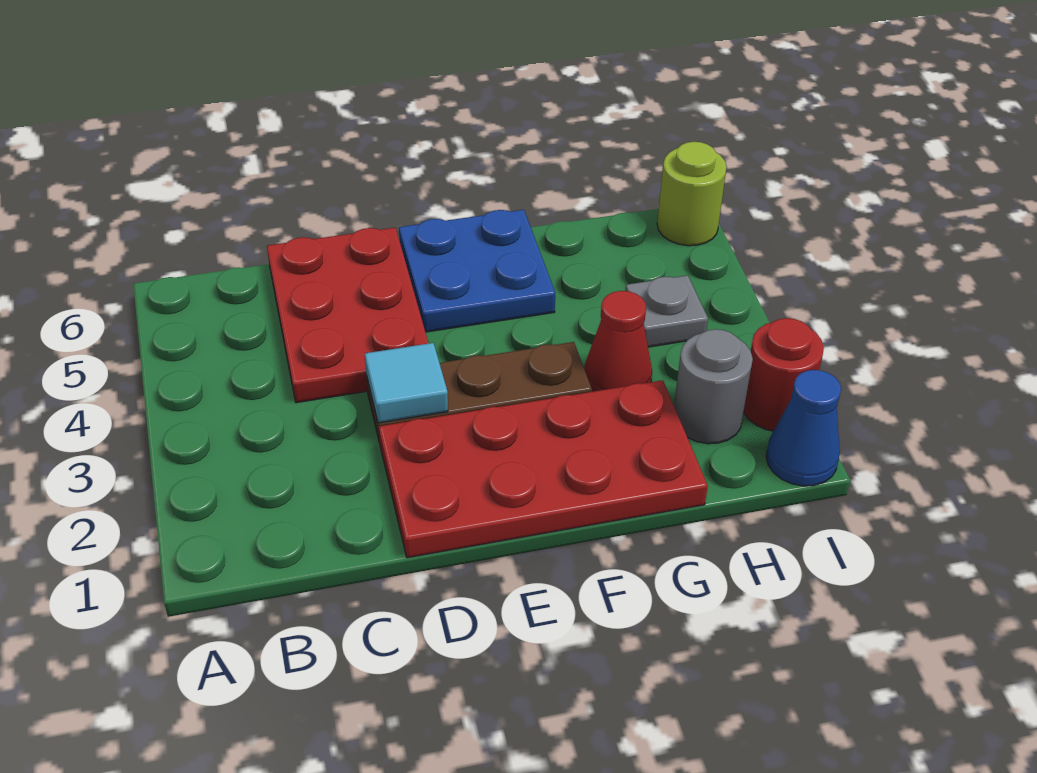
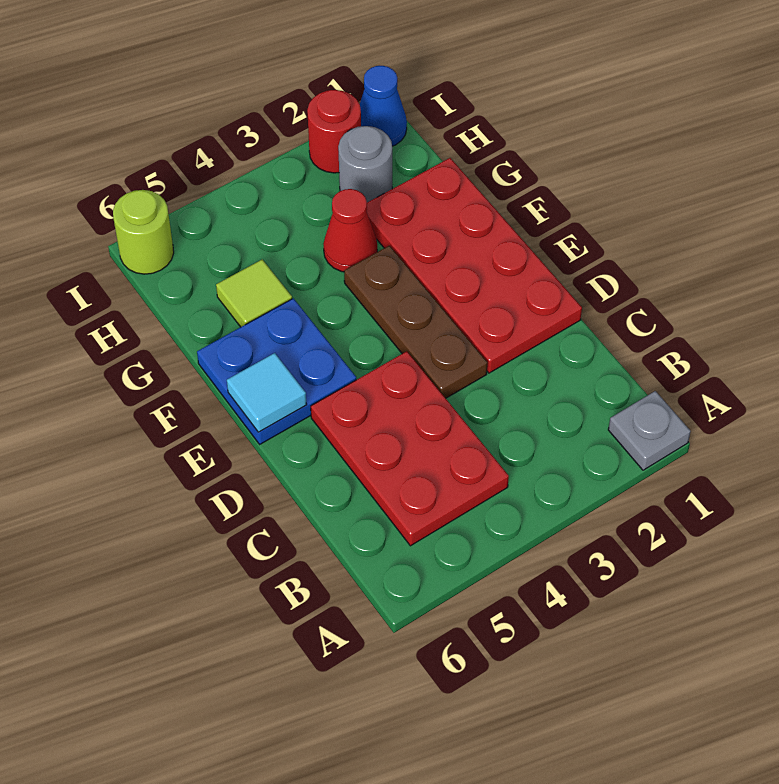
red plate C4:D6 level 1 -> red plate B4:D5 level 1
cyan tile D3 level 2 -> cyan tile E6 level 2
none -> lime tile G5 level 1
grey plate H4 level 1 -> grey plate A1 level 1

